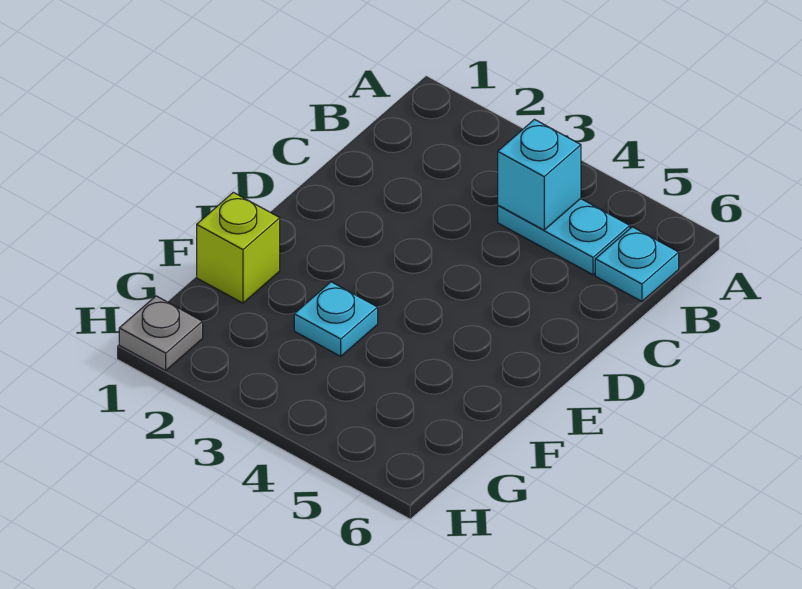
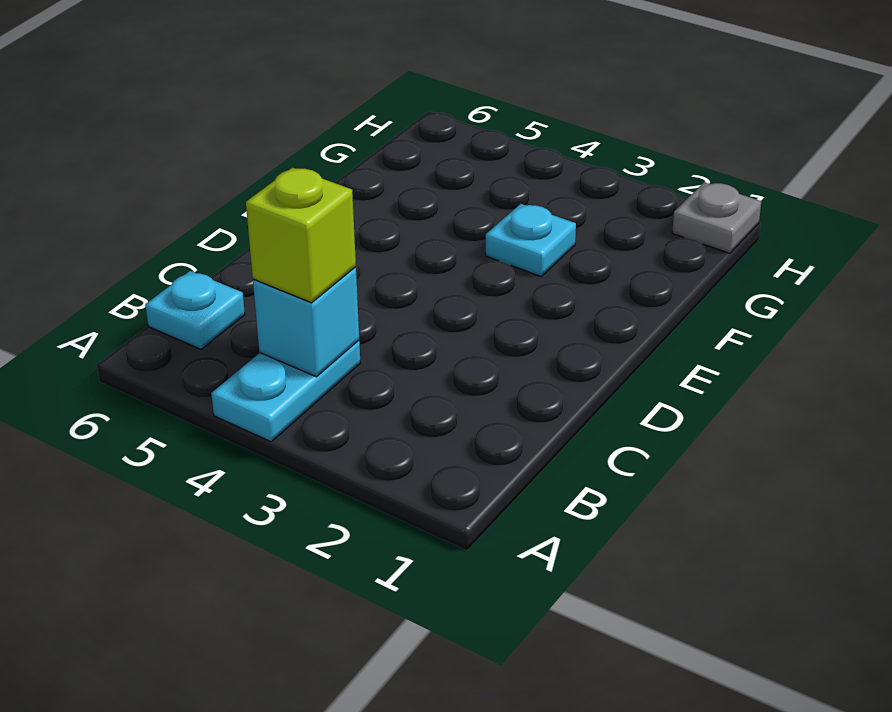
cyan plate B4:B5 level 1 -> cyan plate A4:B4 level 1
lime brick F1 level 1 -> lime brick B4 level 3

